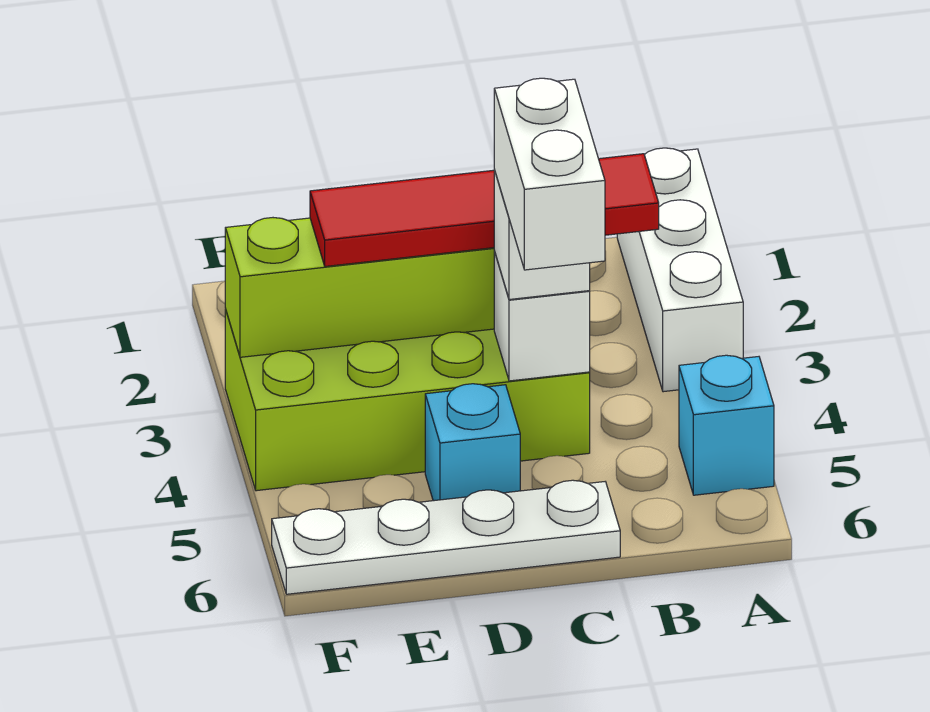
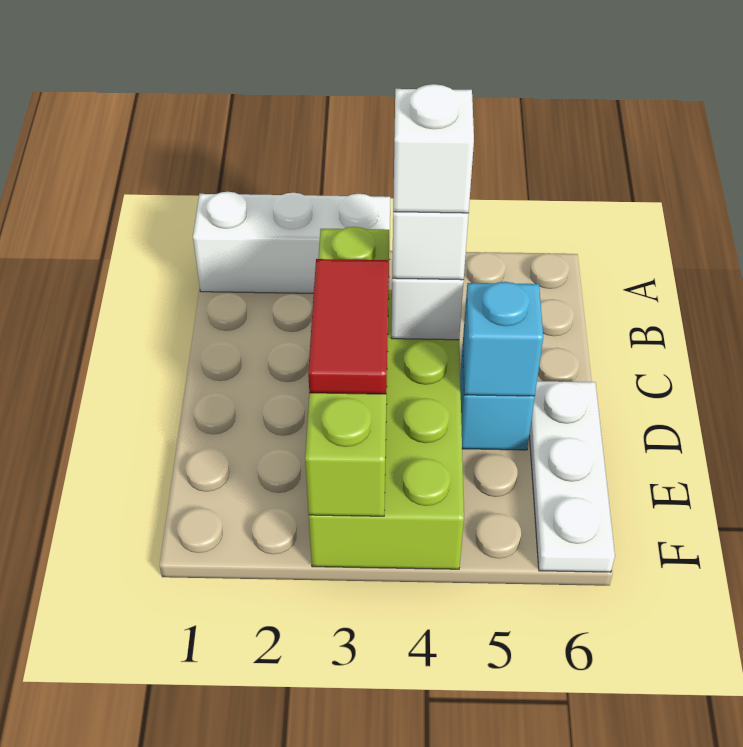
cyan brick A5 level 1 -> cyan brick D5 level 2
red tile B3:E3 level 3 -> red tile D3:E3 level 3
white brick C4:C5 level 4 -> white brick C4 level 4
white plate C6:F6 level 1 -> white plate D6:F6 level 1

